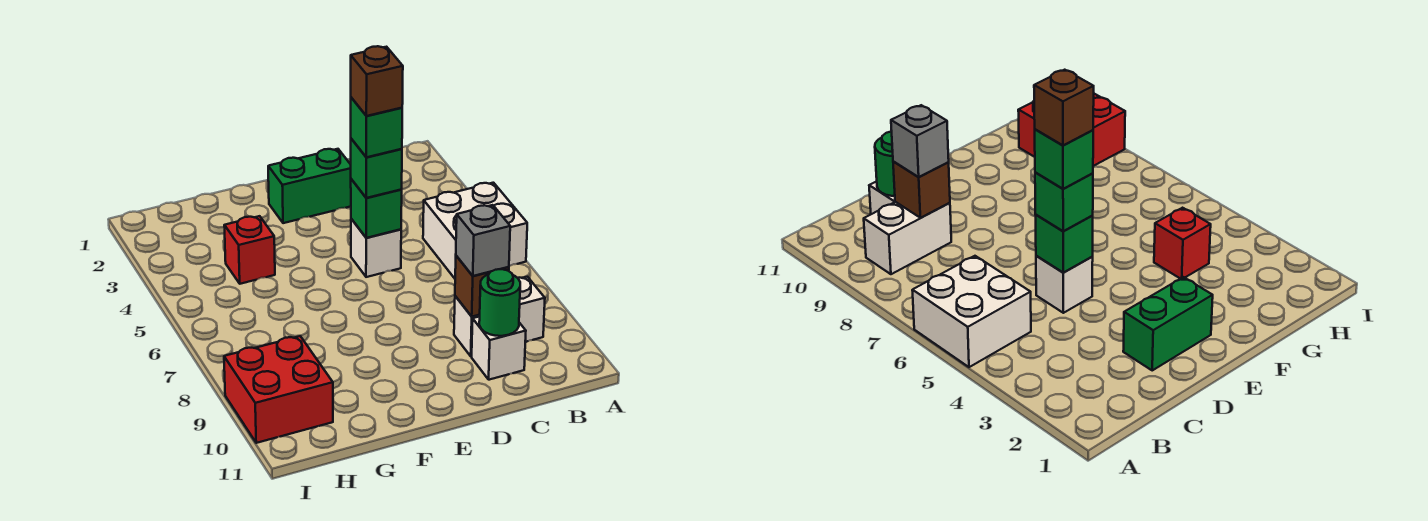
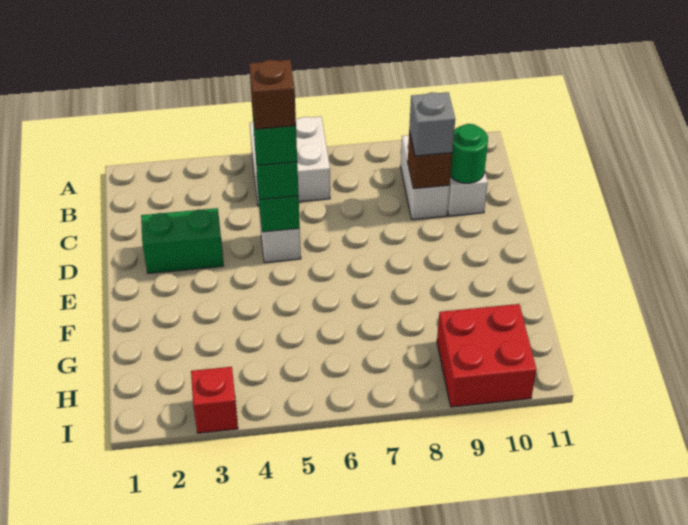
green brick D2:E2 level 1 -> green brick D2:D3 level 1
red brick G4 level 1 -> red brick I3 level 1

